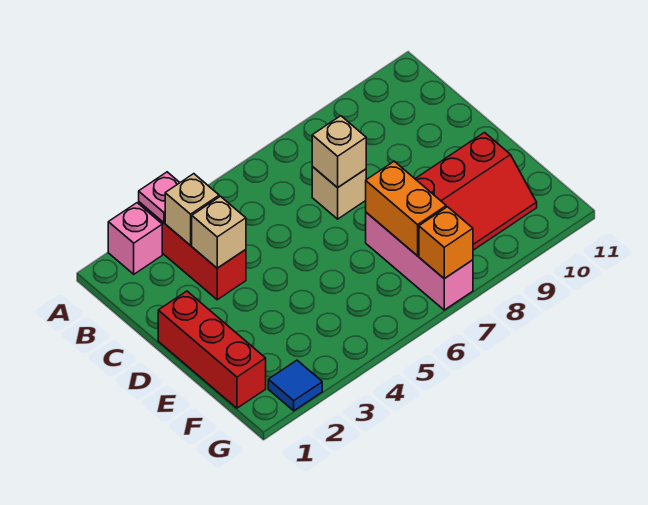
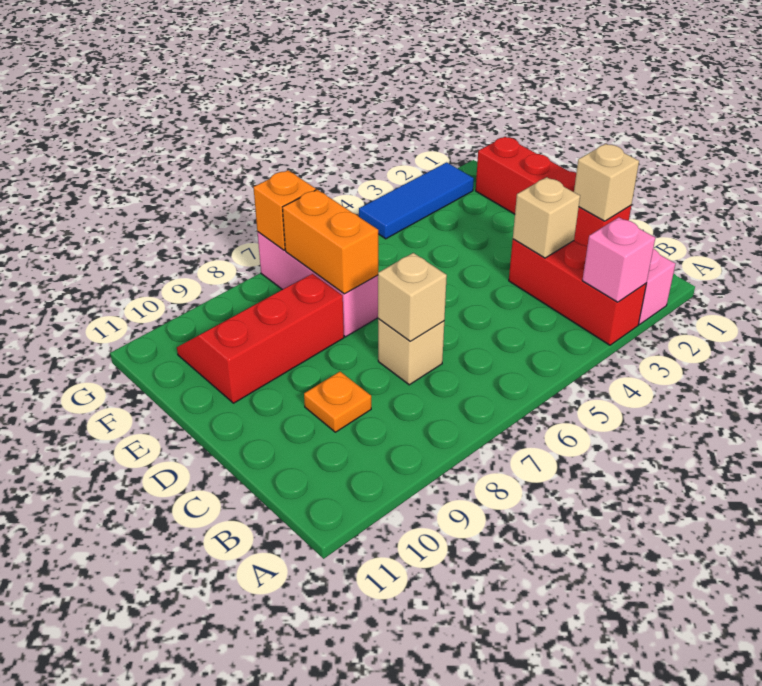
pink plate A3 level 2 -> pink brick A3 level 2
tan brick B3 level 2 -> tan brick C1 level 2
none -> orange plate C9 level 1
red brick D1:F1 level 1 -> red brick C1:F1 level 1
blue tile G2 level 1 -> blue tile G2:G4 level 1

